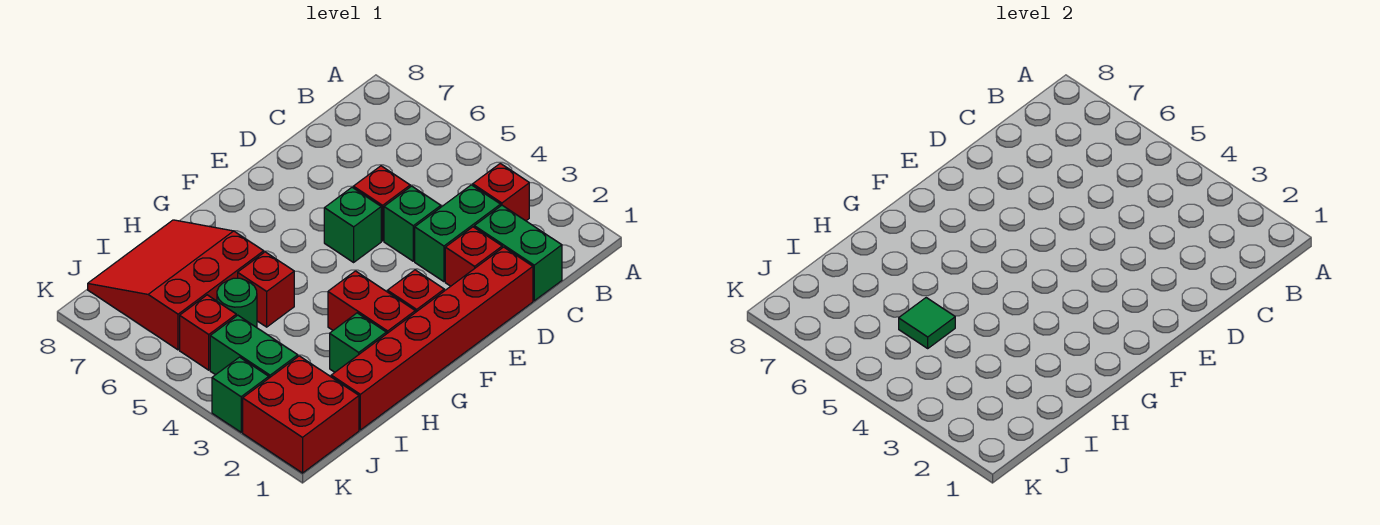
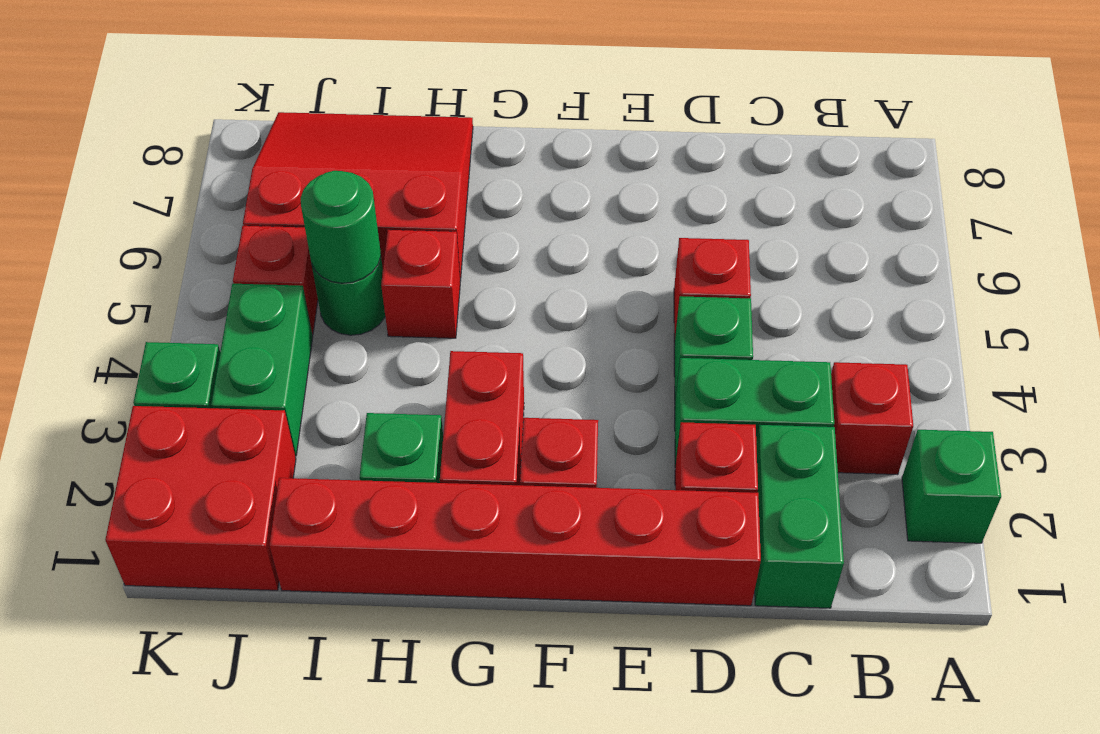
green brick E5 level 1 -> green brick A2 level 1
green tile I5 level 2 -> green round brick I5 level 2

